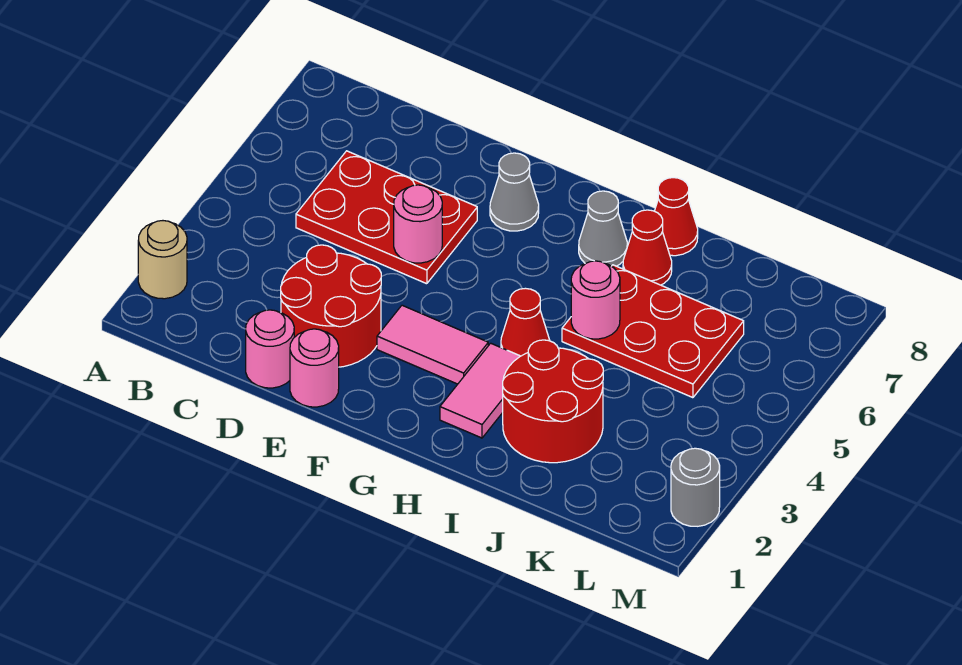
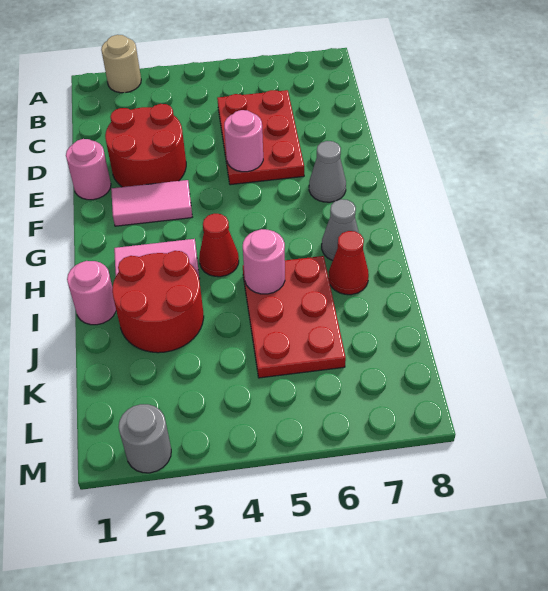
pink round brick D1 level 1 -> pink round brick I1 level 1
pink tile F3:G3 level 1 -> pink tile F2:F3 level 1
red cone I8 level 1 -> none

